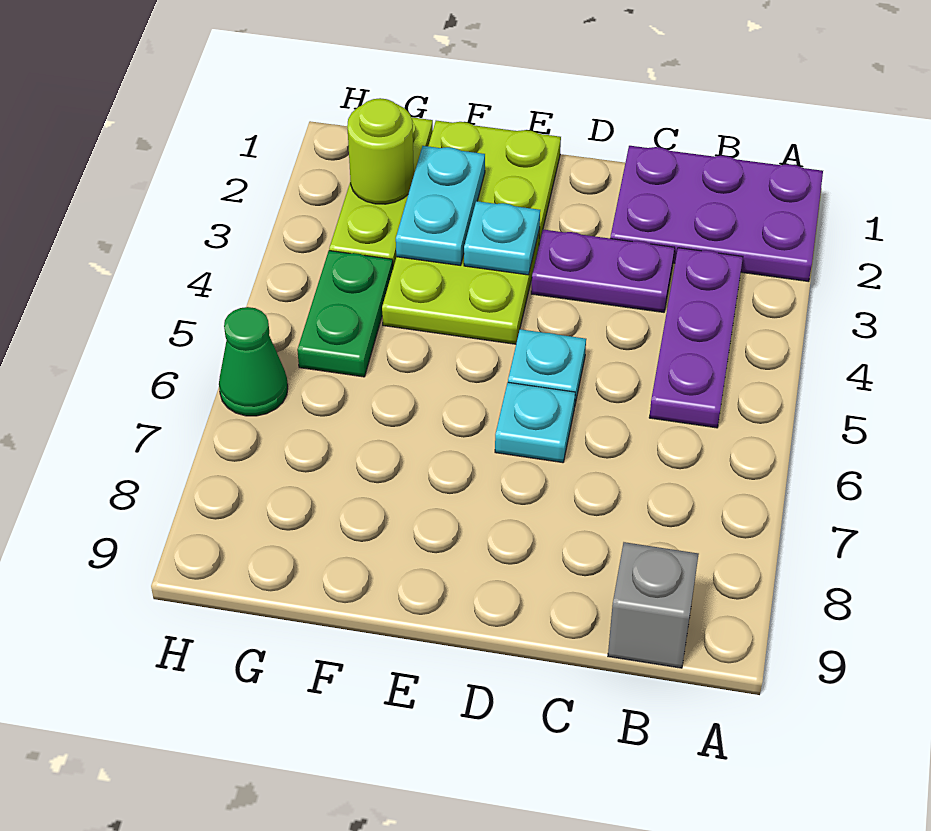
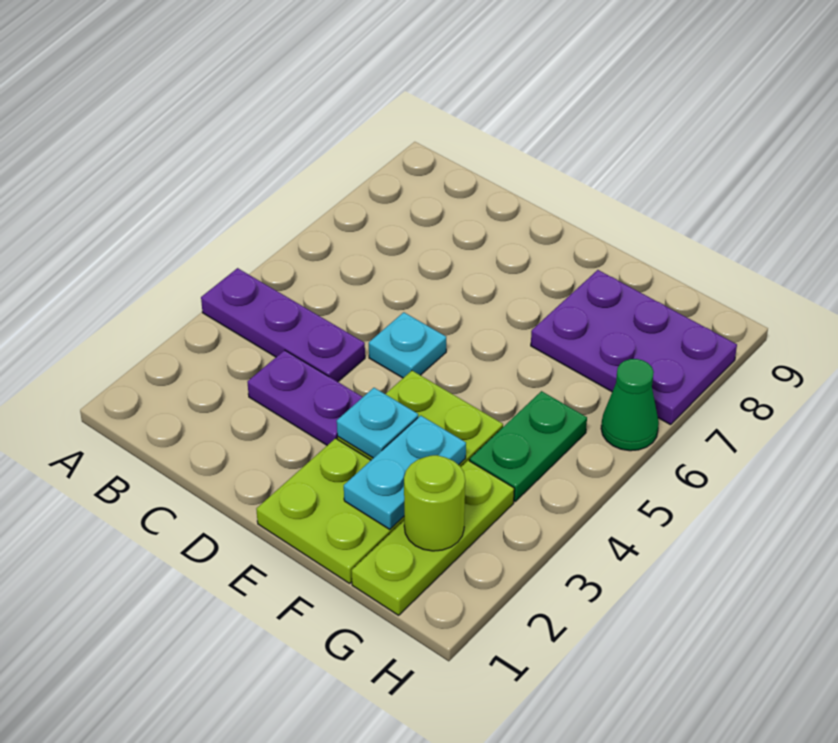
purple plate A1:C2 level 1 -> purple plate F7:H8 level 1
purple plate B3:B5 level 1 -> purple plate A4:C4 level 1
grey brick B9 level 1 -> none
cyan plate D6 level 1 -> none

